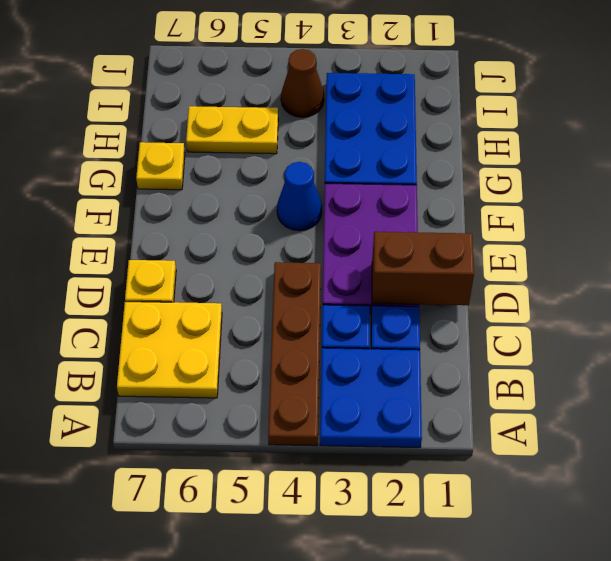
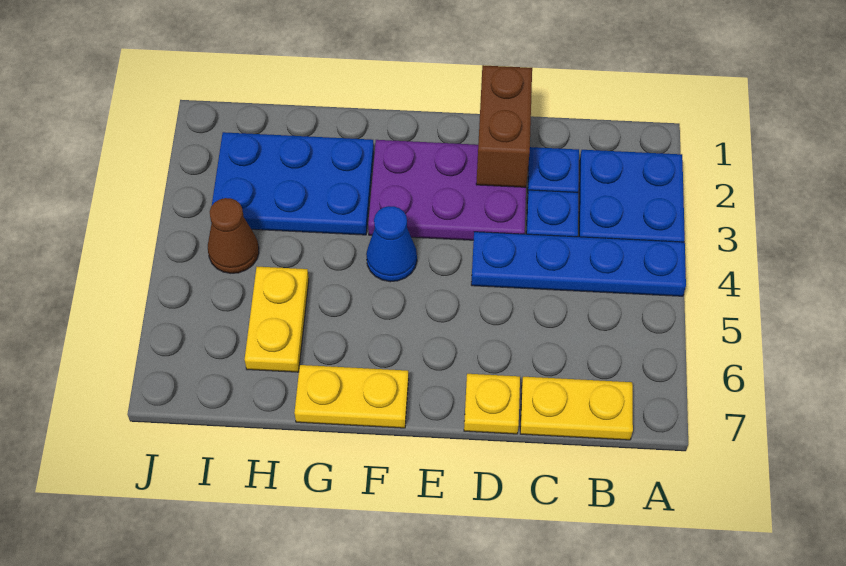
brown plate A4:D4 level 1 -> blue plate A4:D4 level 1
yellow plate B6:C7 level 1 -> yellow plate B7:C7 level 1
yellow plate G7 level 1 -> yellow plate F7:G7 level 1

